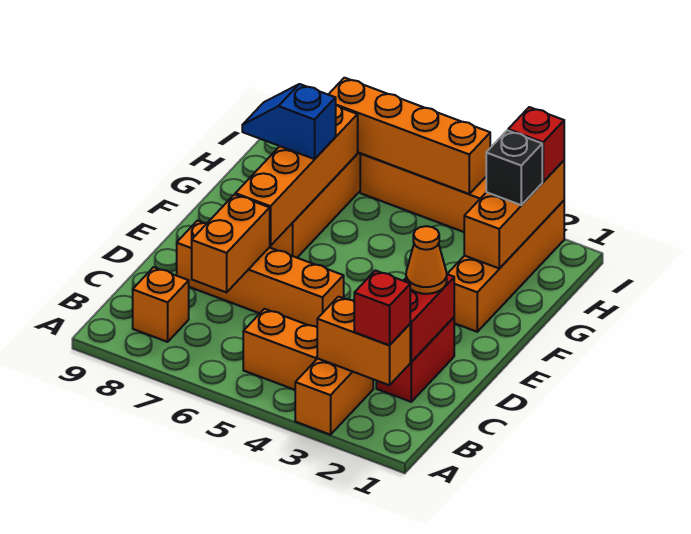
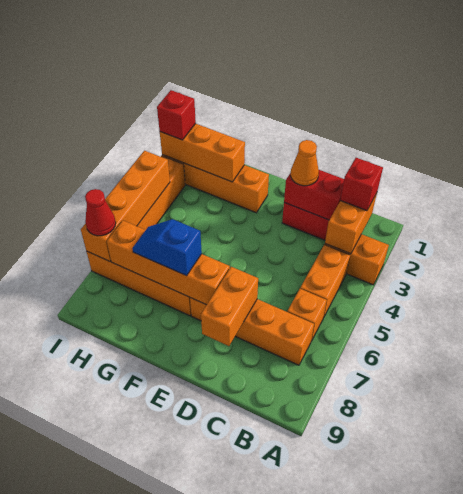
orange brick B8 level 1 -> orange brick B6 level 1
orange brick C7:D7 level 2 -> orange brick D7:D8 level 2
orange brick D5:D8 level 1 -> orange brick B7:E7 level 1
blue slope G7:G8 level 3 top 7 -> blue slope F7:G7 level 3 top F
black brick H2 level 3 -> none
none -> red cone I7 level 3

